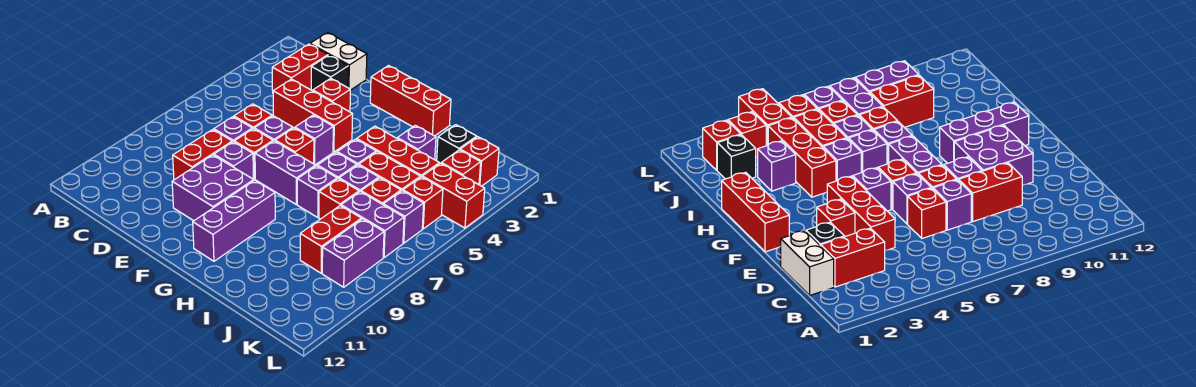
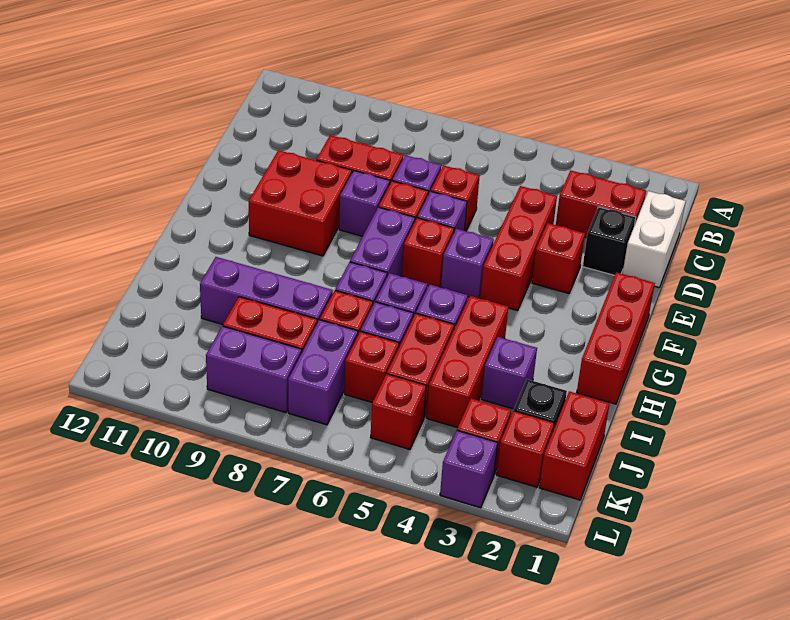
purple brick E9:F10 level 1 -> red brick E9:F10 level 1
purple brick G9:G11 level 1 -> purple brick I8:I10 level 1
red brick K4:L4 level 1 -> red brick J1:K1 level 1
purple brick K6 level 1 -> purple brick L3 level 1

